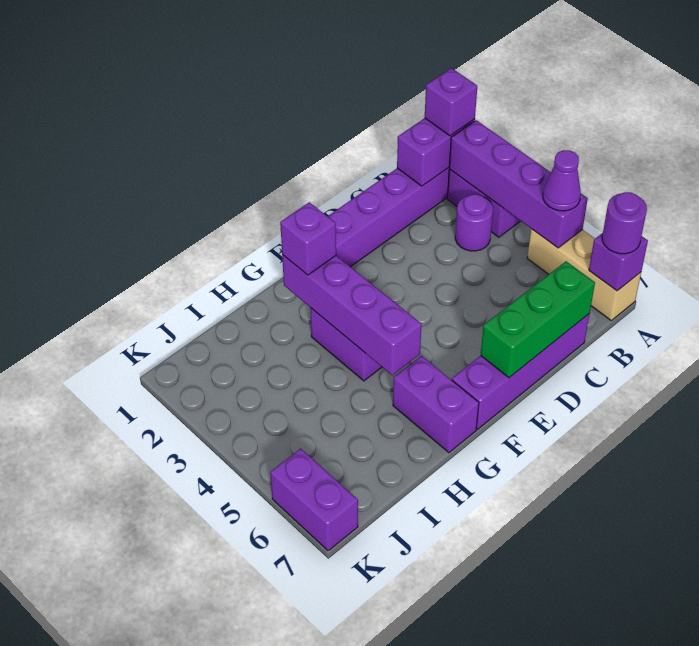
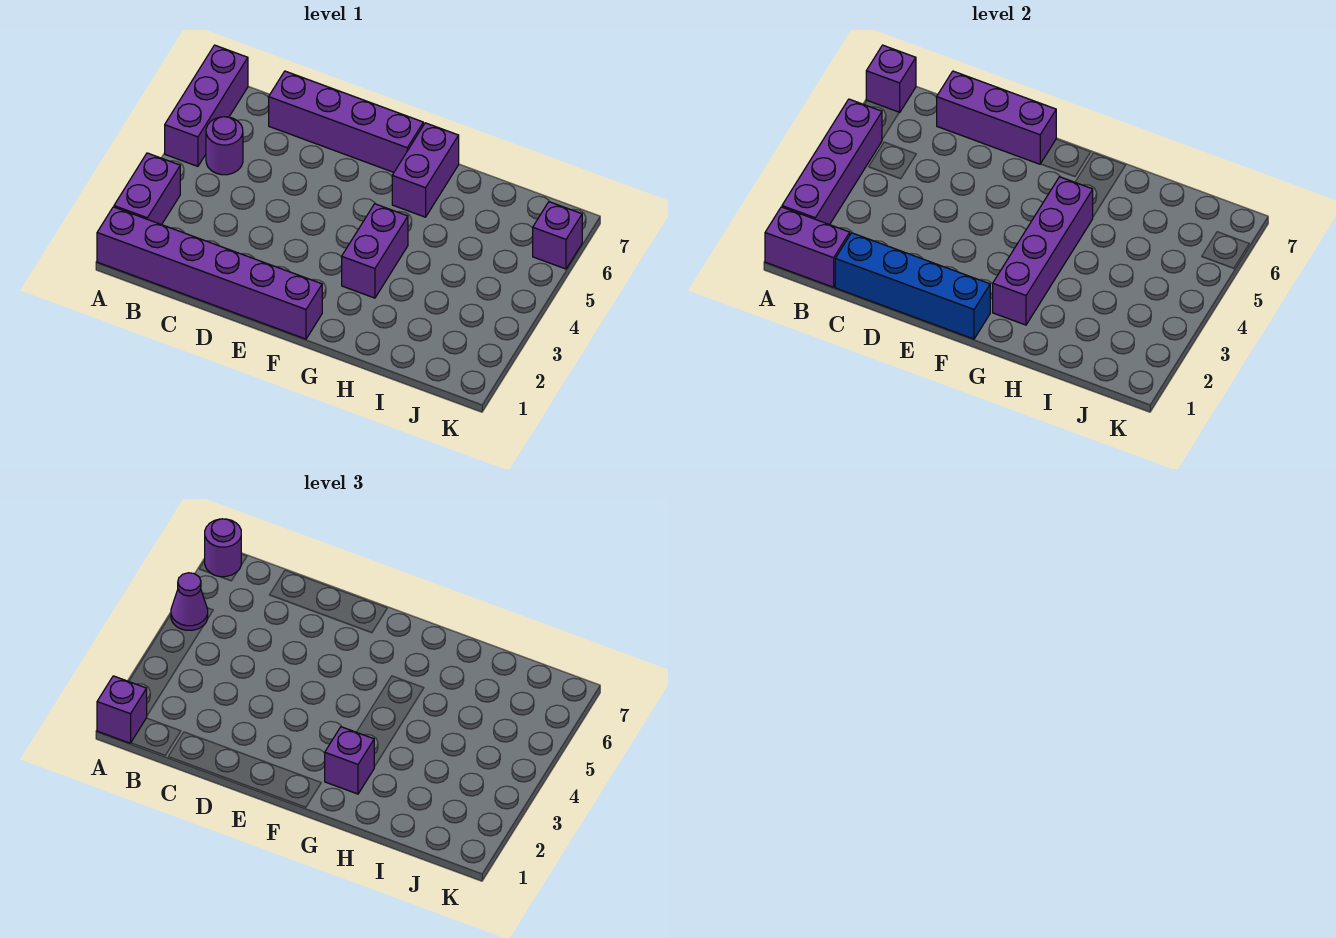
tan brick A5:A7 level 1 -> purple brick A5:A7 level 1
purple round brick B3 level 1 -> purple round brick B5 level 1
none -> blue brick C1:F1 level 2
green brick C7:E7 level 2 -> purple brick C7:E7 level 2
purple brick K6:K7 level 1 -> purple brick K6 level 1

